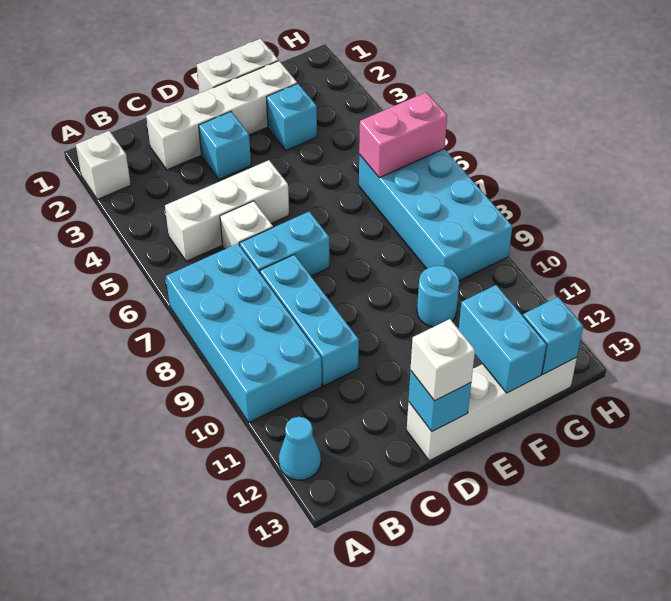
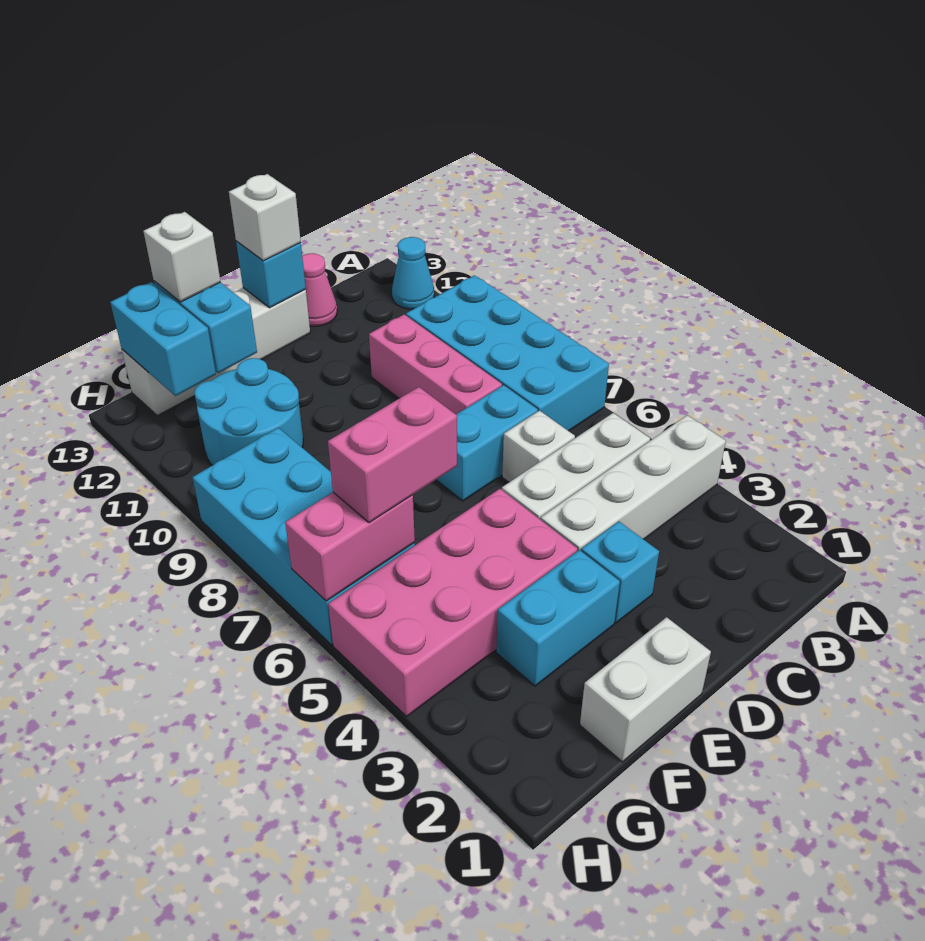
white brick A2 level 1 -> white brick F13 level 3
white brick C2:F2 level 1 -> white brick A4:D4 level 1
cyan brick C8:C10 level 1 -> pink brick C8:C10 level 1
none -> pink cone C13 level 1
none -> pink brick E4:H5 level 1
cyan brick F3 level 1 -> cyan brick E3:F3 level 1
none -> pink brick F6:G6 level 3
cyan round brick F10 level 1 -> cyan round brick F10:G11 level 1
cyan brick G13 level 2 -> cyan brick G12:G13 level 2

